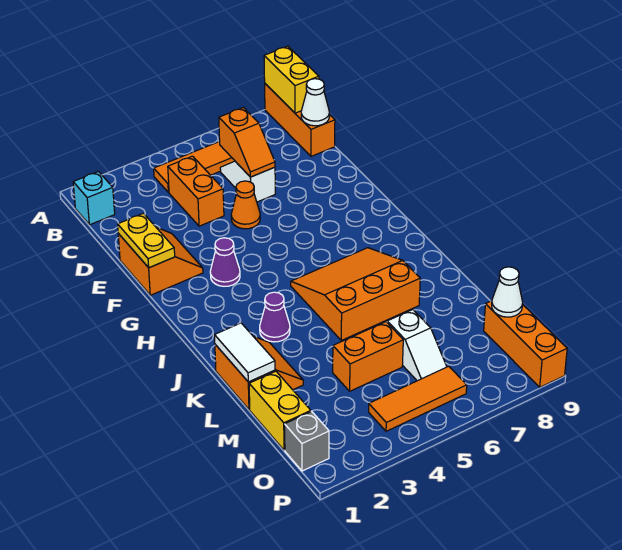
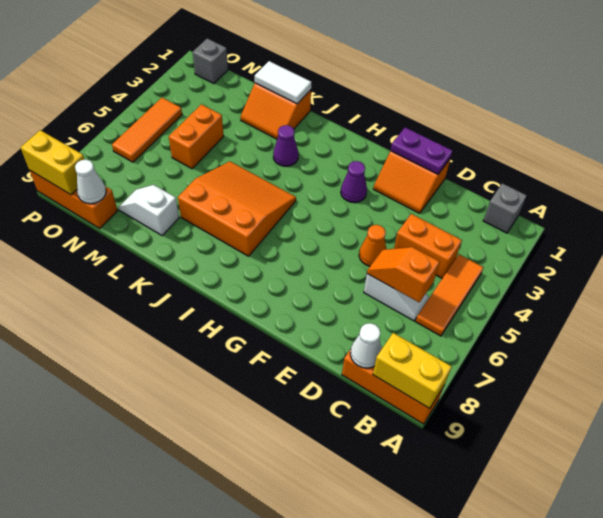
cyan brick B1 level 1 -> grey brick B1 level 1
yellow plate E1:F1 level 2 -> purple plate E1:F1 level 2
orange slope I5:K7 level 1 top K -> orange slope I5:K7 level 1 top 7
yellow brick M1:N1 level 1 -> yellow brick O9:P9 level 2
white slope M6:N6 level 1 top M -> white slope L8:M8 level 1 top L

